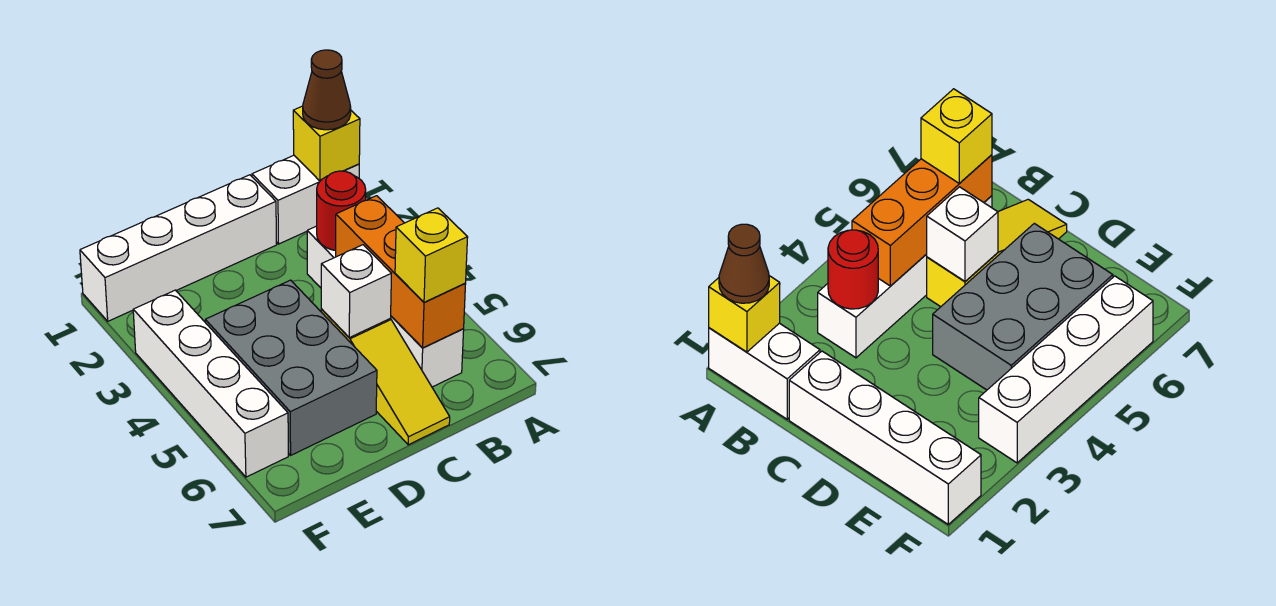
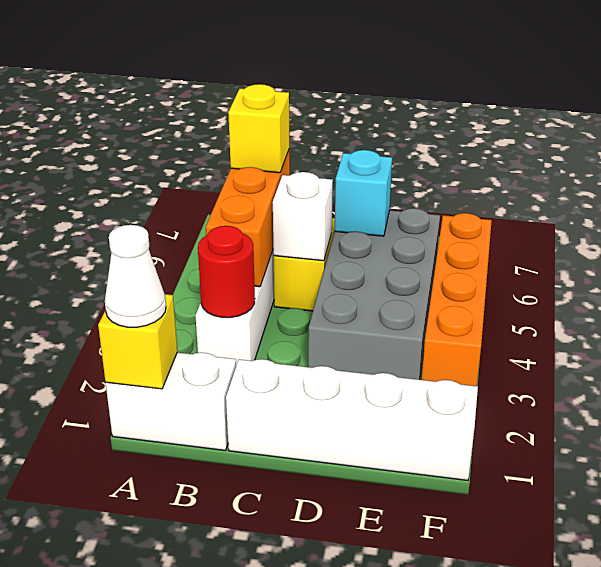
brown cone A1 level 3 -> white cone A1 level 3
grey brick D4:E6 level 1 -> grey brick D3:E6 level 1
none -> cyan brick D6 level 2
white brick F3:F6 level 1 -> orange brick F3:F6 level 1

